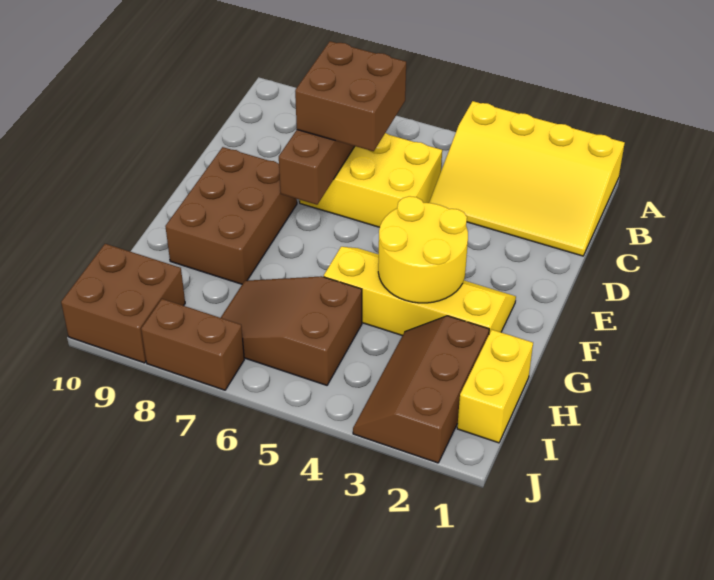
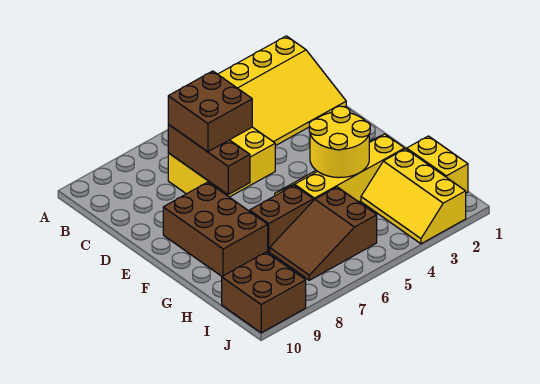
brown slope H2:J3 level 1 top 2 -> yellow slope H2:J3 level 1 top 2
brown brick J7:J8 level 1 -> brown brick G6:G7 level 1

